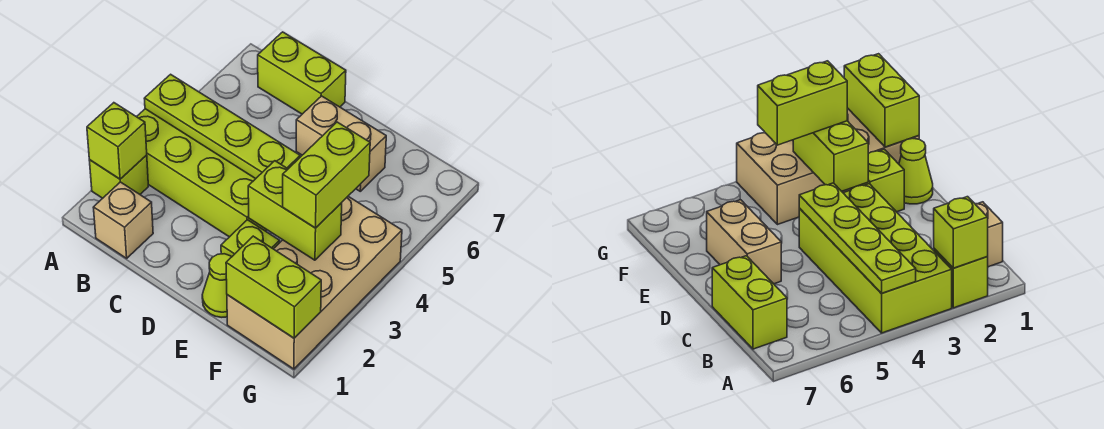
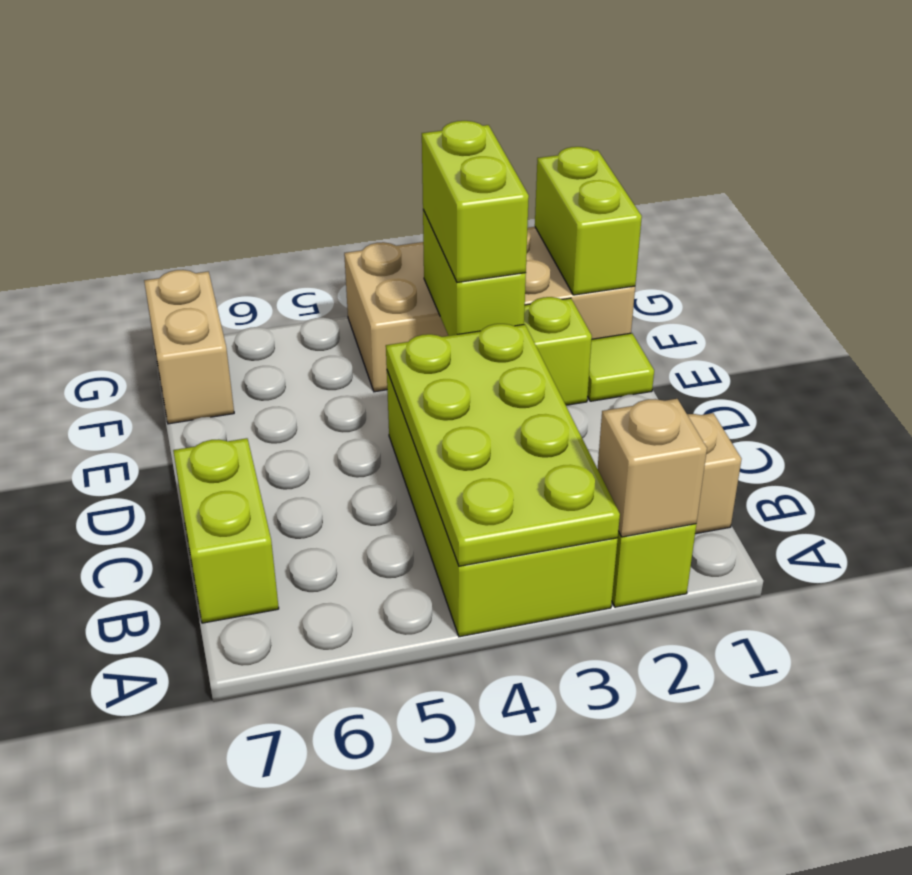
lime brick A2 level 2 -> tan brick A2 level 2
lime plate A4:D4 level 2 -> lime plate A3:D4 level 2
tan brick D6:E6 level 1 -> tan brick F7:G7 level 1
lime cone E1 level 1 -> lime tile E1 level 1
lime brick F3:F4 level 3 -> lime brick E3:F3 level 3

